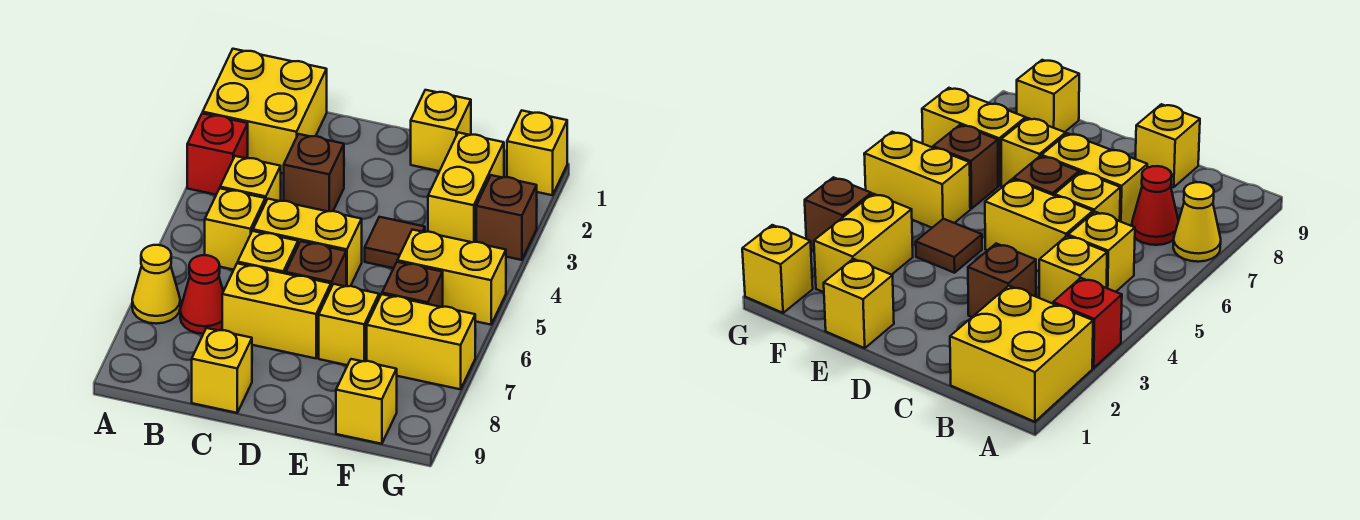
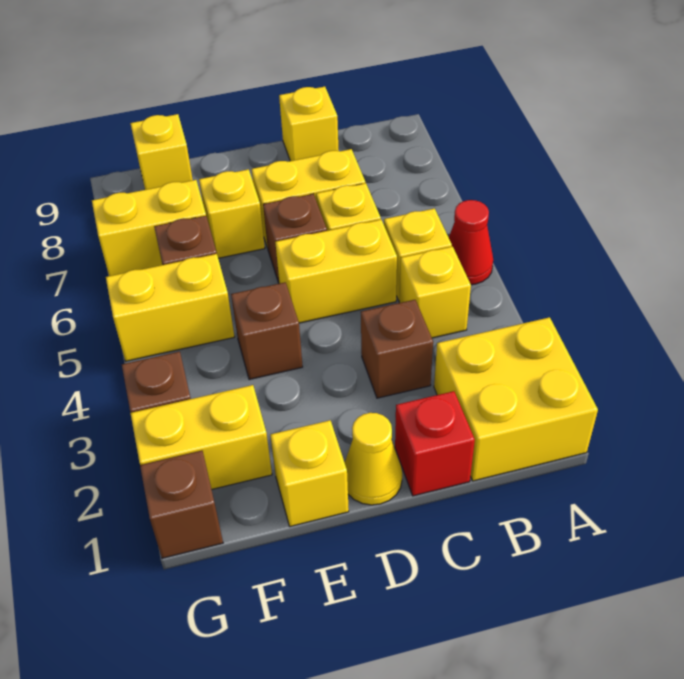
red brick A3 level 1 -> red brick C1 level 1
yellow cone A7 level 1 -> yellow cone D1 level 1
red cone B7 level 1 -> red cone A5 level 1
brown tile E4 level 1 -> brown brick E4 level 1
yellow brick F2:F3 level 1 -> yellow brick F2:G2 level 1
yellow brick G1 level 1 -> brown brick G1 level 1

